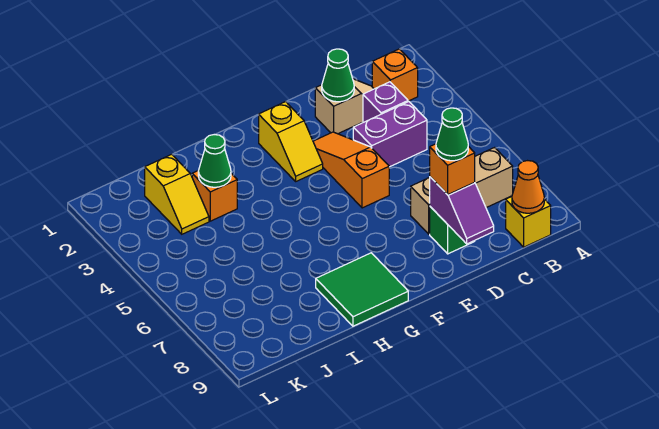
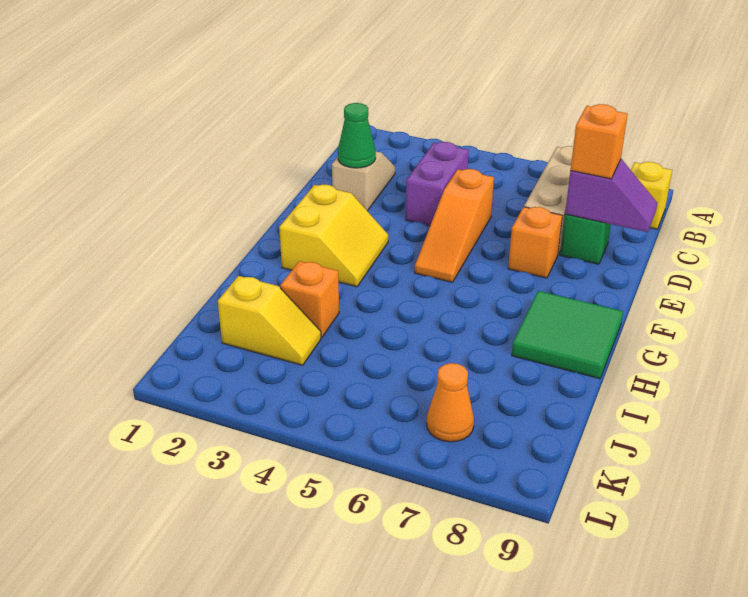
orange brick B2 level 1 -> orange brick E7 level 1
orange cone B9 level 2 -> orange cone K7 level 1
purple brick C3 level 1 -> none
green cone D8 level 4 -> none
orange slope E3:E5 level 1 top 5 -> orange slope D5:F5 level 1 top D
yellow slope F2:F3 level 1 top 2 -> yellow slope F2:G3 level 1 top 2
green cone I3 level 2 -> none

